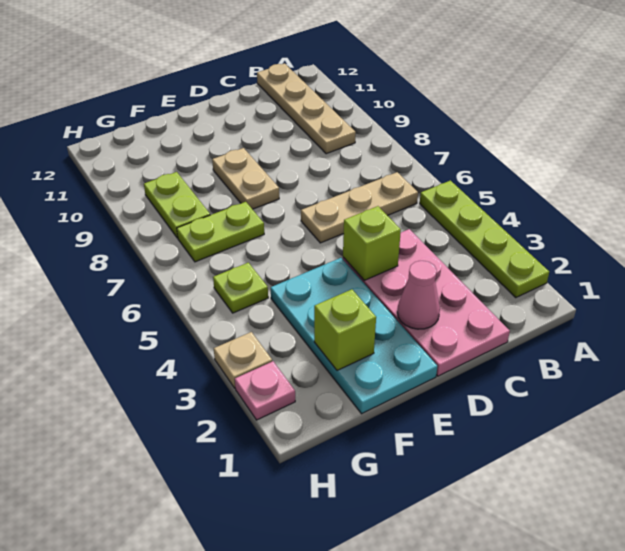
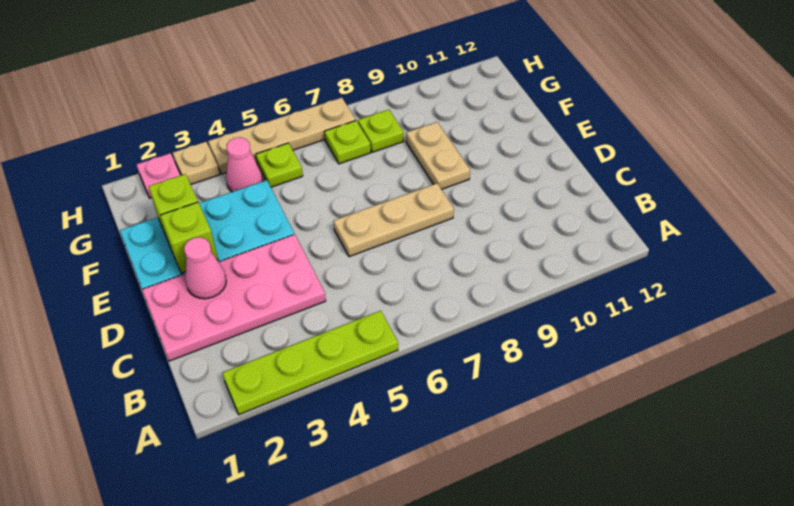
tan plate B6:D6 level 1 -> tan plate D6:D8 level 1
tan plate B9:B12 level 1 -> tan plate H4:H7 level 1
lime brick D4 level 2 -> lime brick E2 level 2
tan plate E8:E9 level 1 -> tan plate E9:F9 level 1
lime plate F7:G7 level 1 -> lime plate G7 level 1
none -> pink cone G4 level 1
lime plate G8:G9 level 1 -> lime plate G8 level 1

